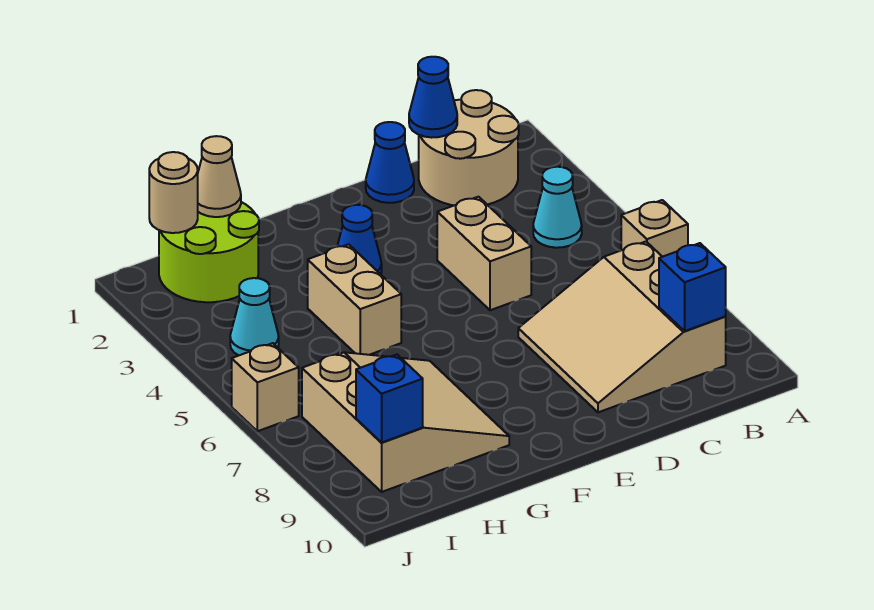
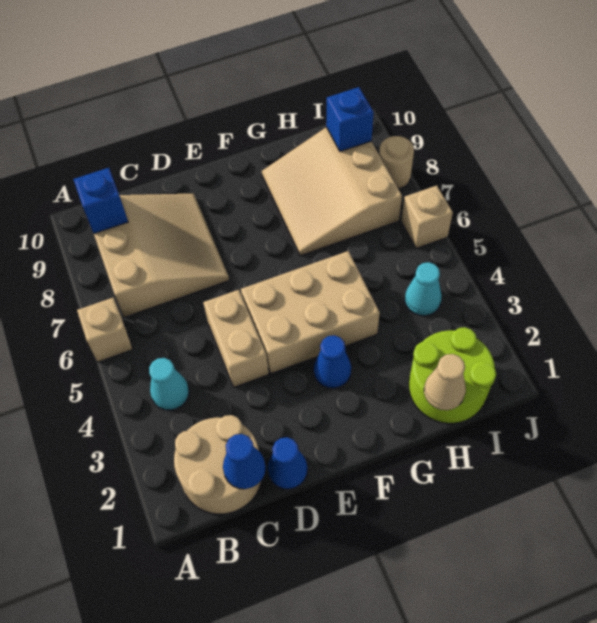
tan brick G4:G5 level 1 -> tan brick E4:G5 level 1
tan round brick I1 level 2 -> tan round brick J8 level 1

